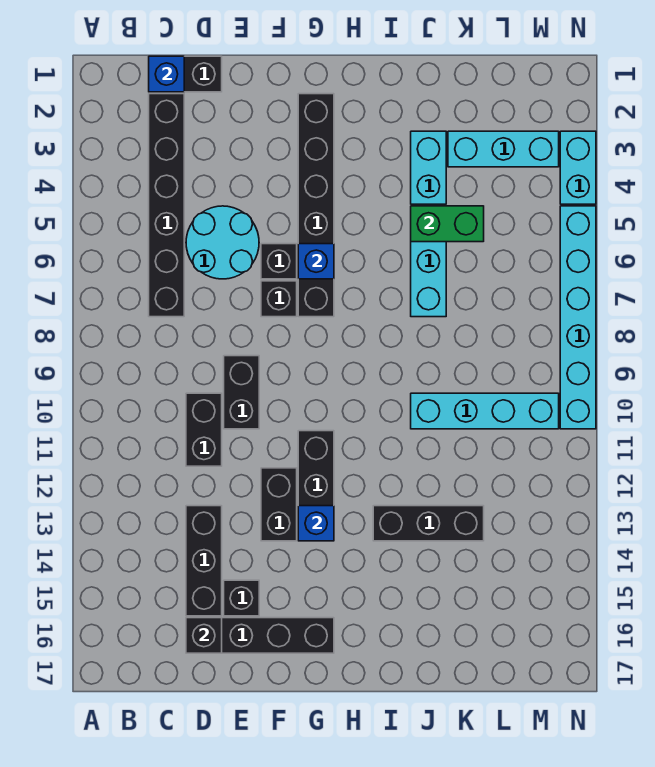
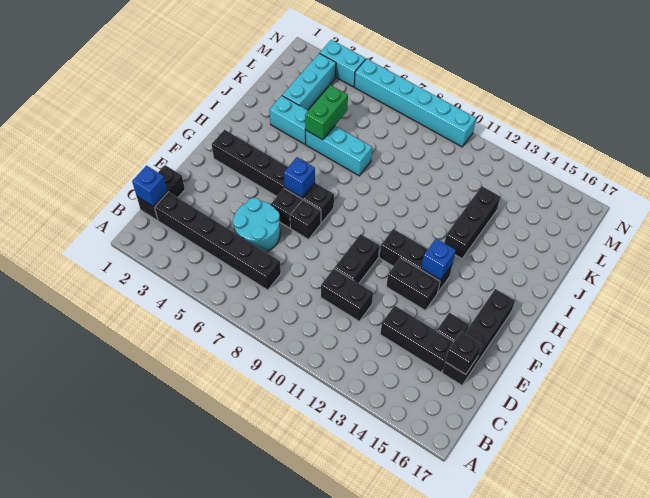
black brick E9:E10 level 1 -> black brick E10:F10 level 1
cyan brick J10:M10 level 1 -> none

